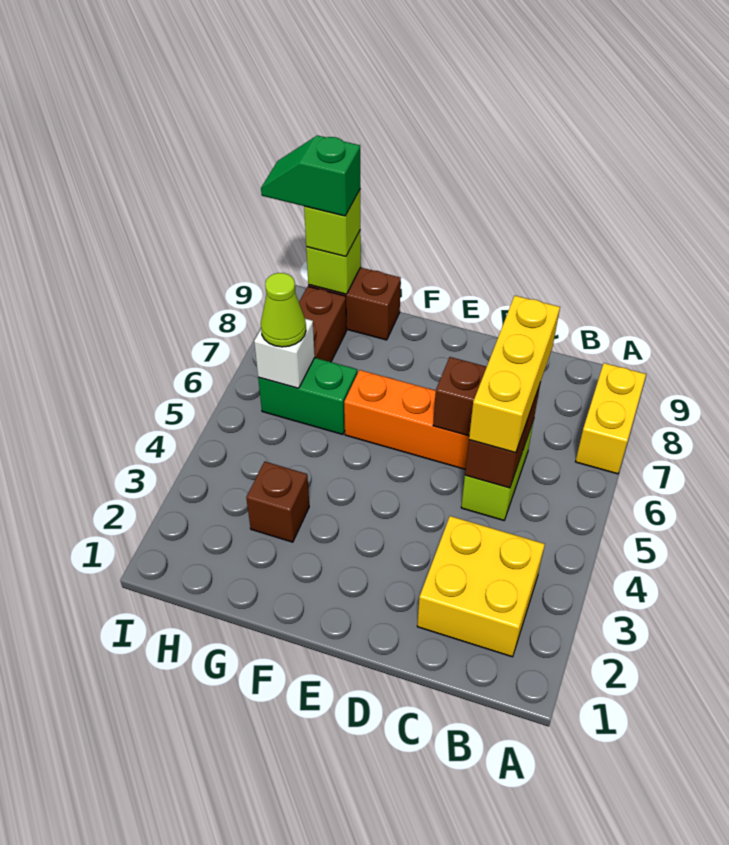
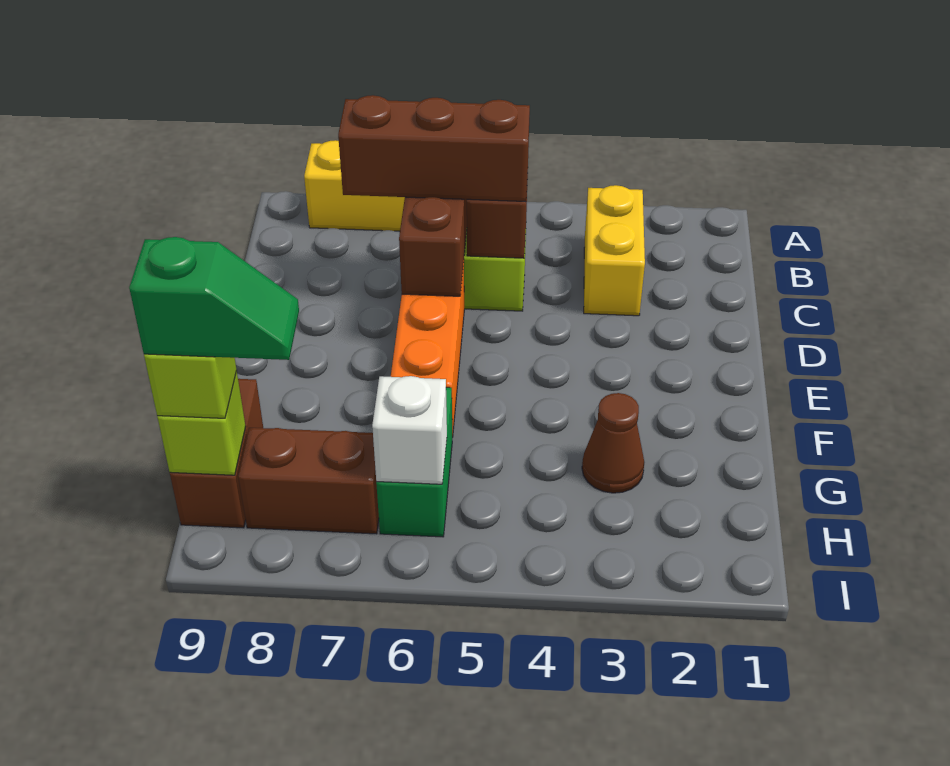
yellow brick B2:C3 level 1 -> yellow brick B3:C3 level 1
yellow brick C5:C7 level 3 -> brown brick C5:C7 level 3
brown brick G3 level 1 -> brown cone G3 level 1
lime cone H6 level 3 -> none
green slope H9:I9 level 4 top H -> green slope H8:H9 level 4 top 9

